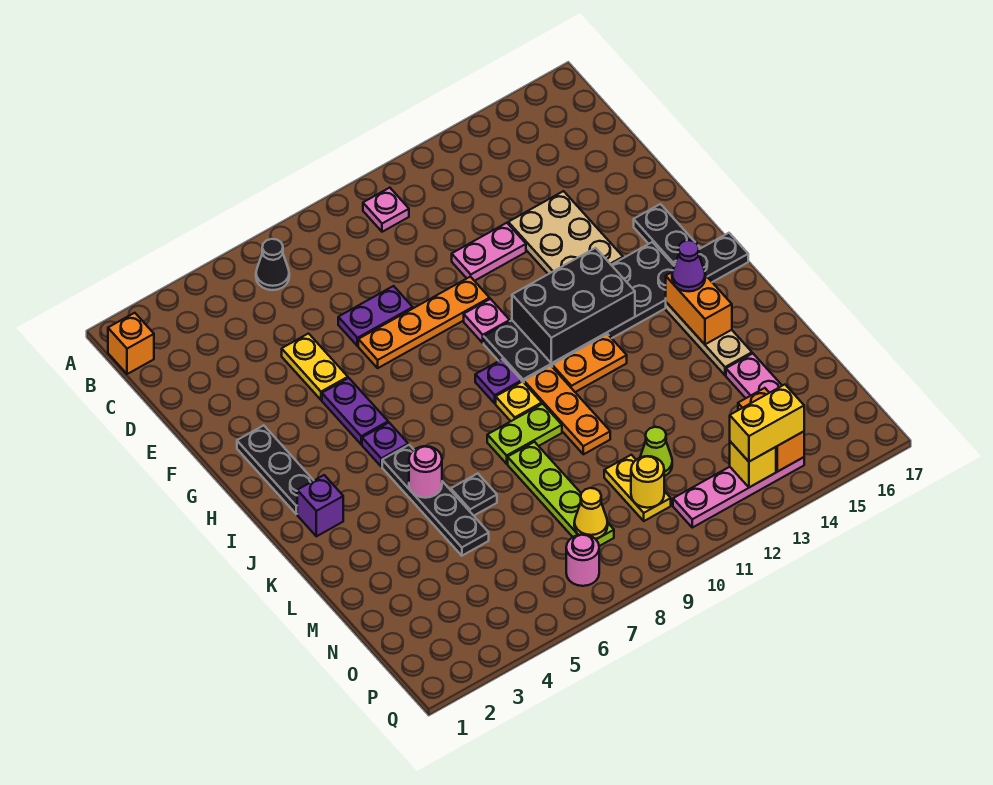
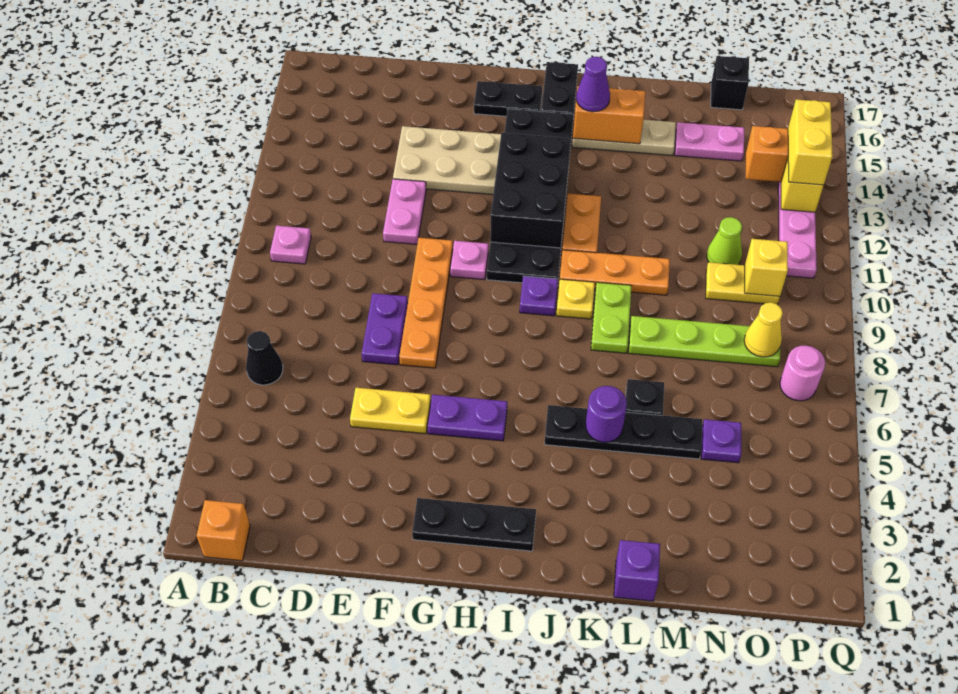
purple plate I5 level 1 -> purple plate N5 level 1
purple brick J2 level 1 -> purple brick L1 level 1
pink round brick K5 level 2 -> purple round brick K5 level 2
none -> black brick N17 level 1
yellow round brick O10 level 2 -> yellow brick O10 level 2

